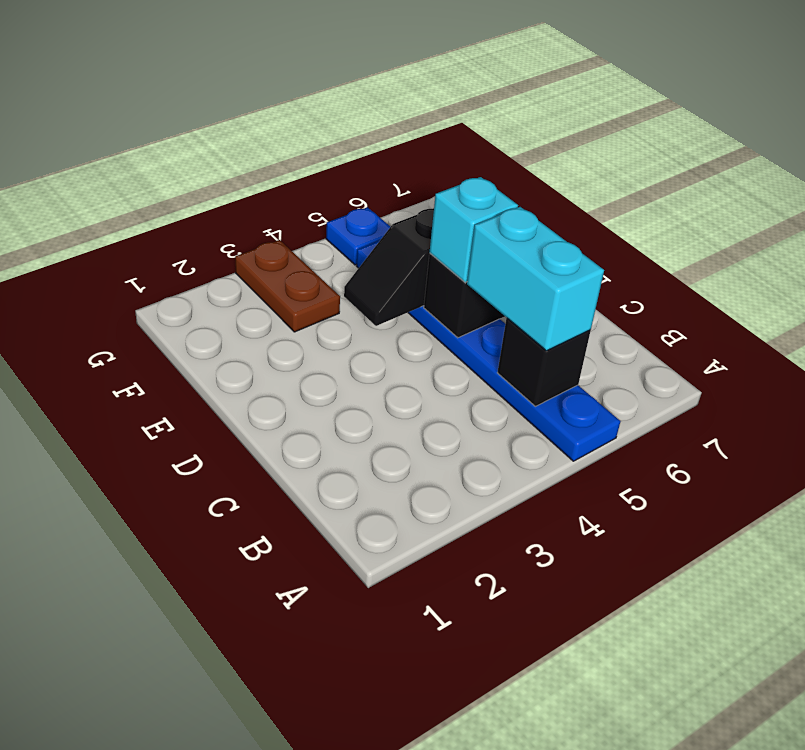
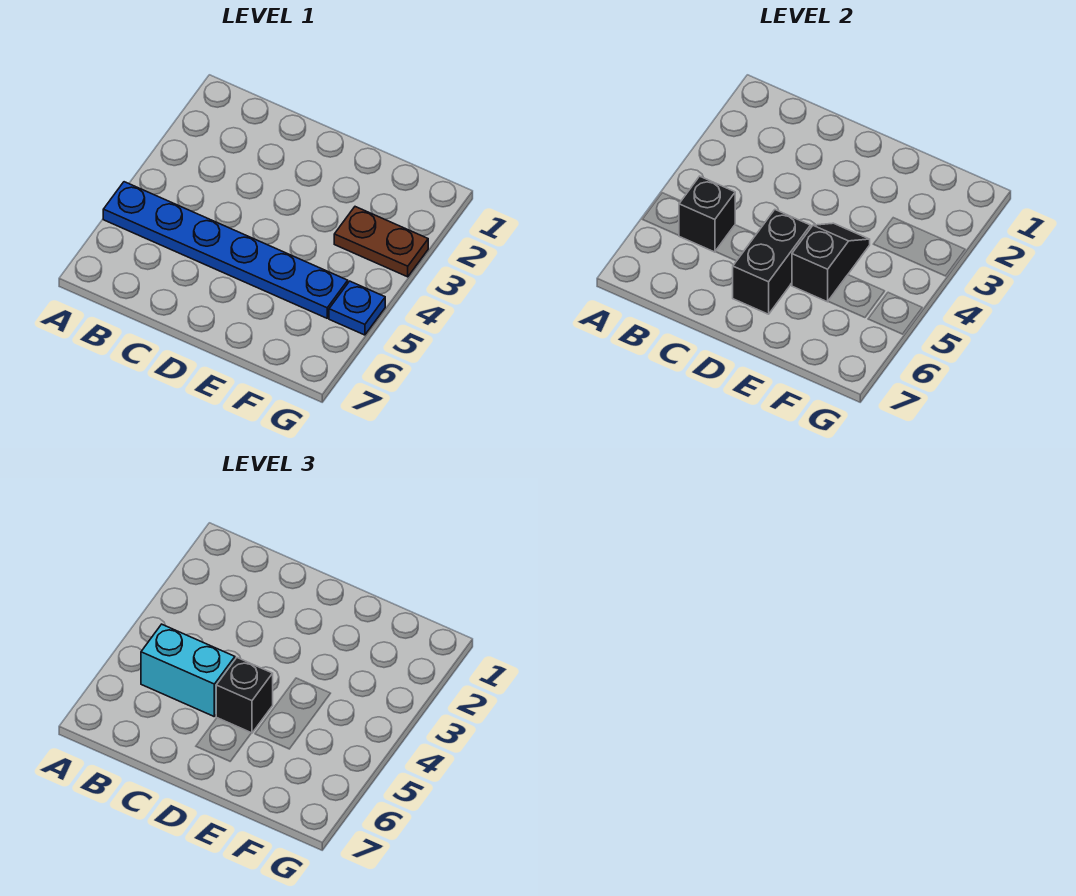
cyan brick D5 level 3 -> black brick D5 level 3

